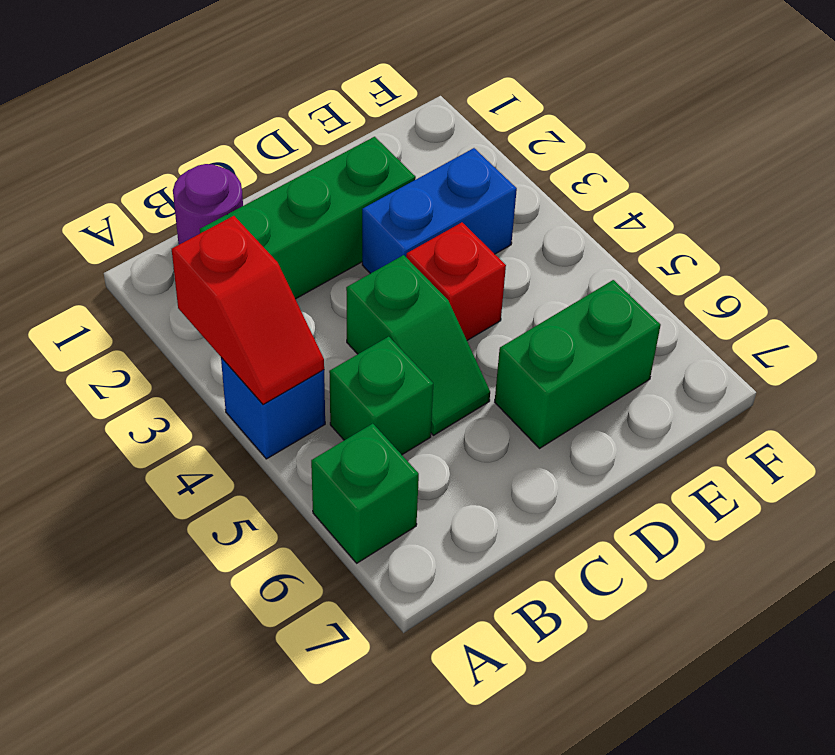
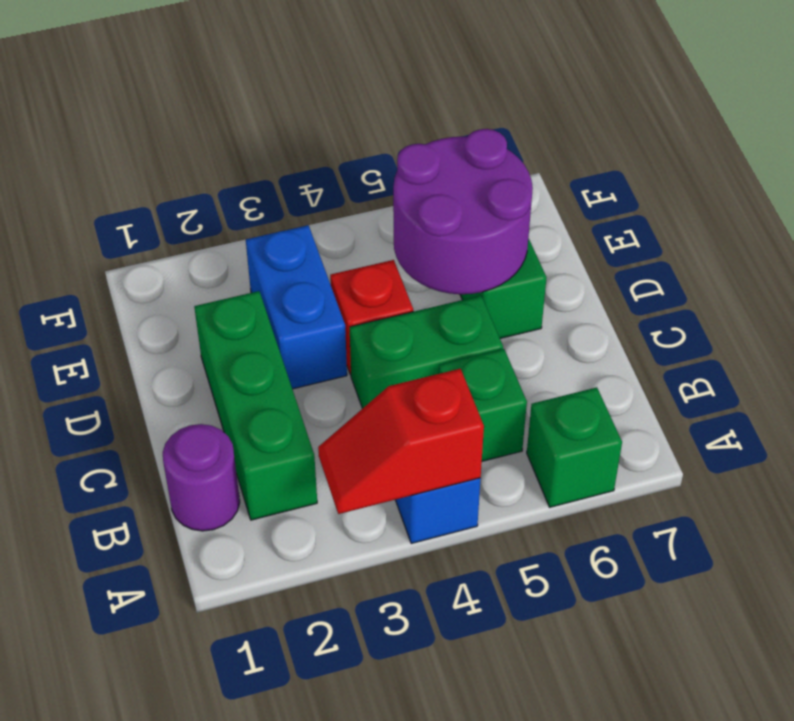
red slope A3:A4 level 2 top 3 -> red slope A3:A4 level 2 top 4
green slope C4:C5 level 1 top 4 -> green brick C4:C5 level 1
none -> purple round brick D5:E6 level 2

